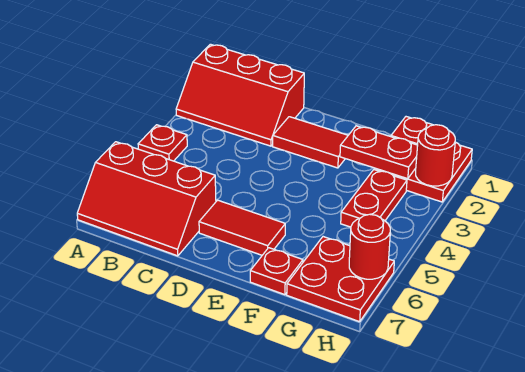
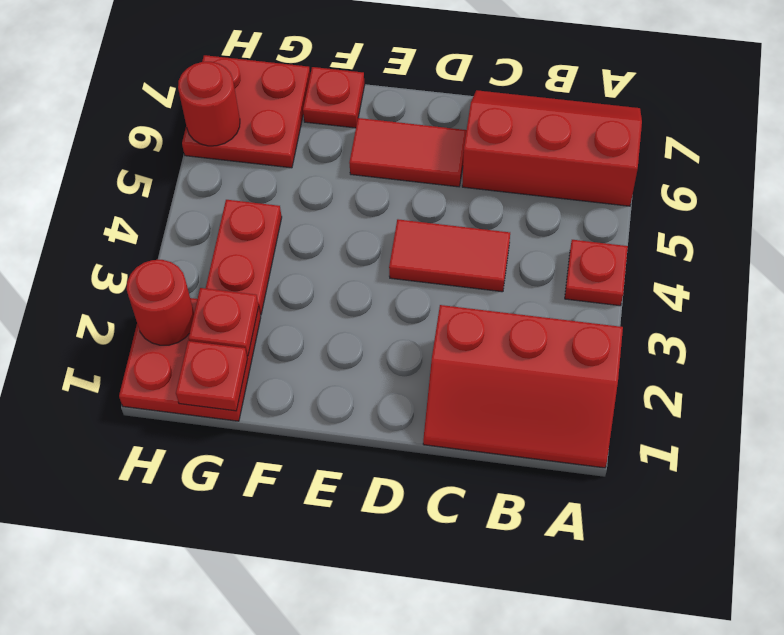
red slope A1:C2 level 1 top 1 -> red slope A1:C2 level 1 top 2
red tile D2:E2 level 1 -> red tile C4:D4 level 1
red plate F2:G2 level 2 -> red plate G2 level 2

